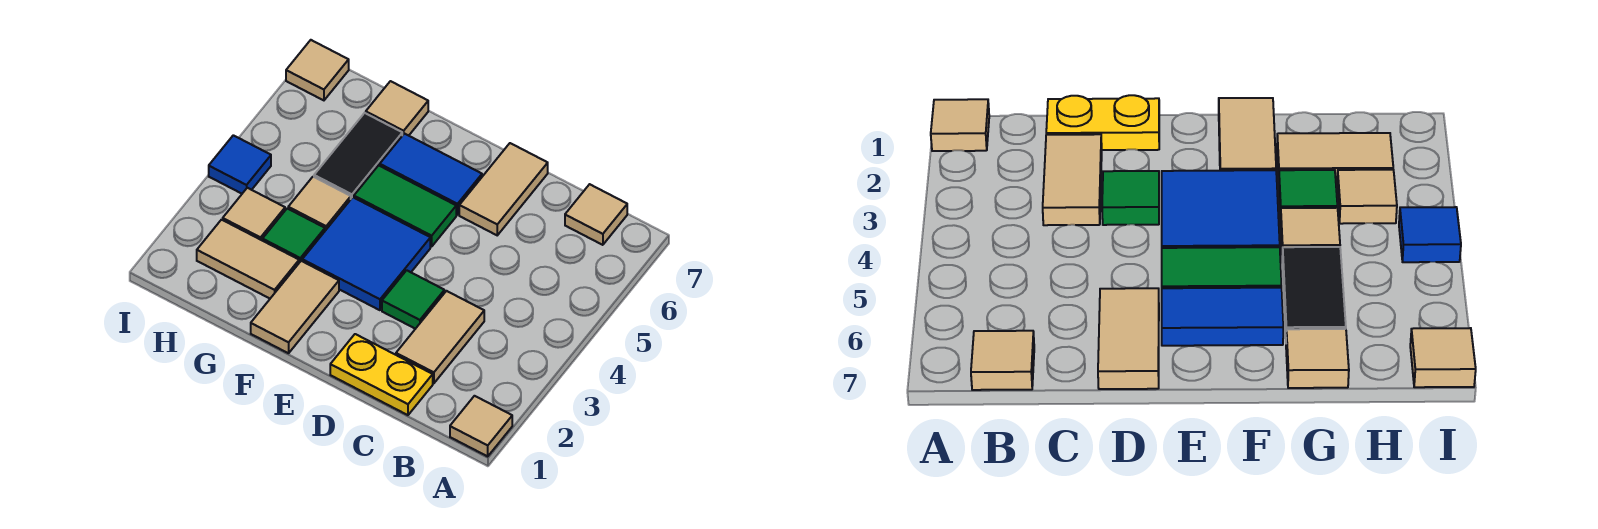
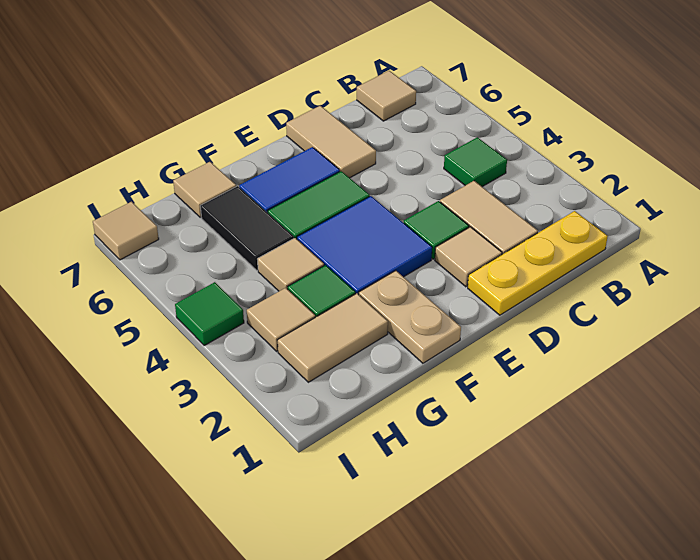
tan tile A1 level 1 -> tan tile D2 level 1
none -> green tile B4 level 1
yellow plate C1:D1 level 1 -> yellow plate B1:D1 level 1
tan tile F1:F2 level 1 -> tan plate F1:F2 level 1
blue tile I4 level 1 -> green tile I4 level 1

